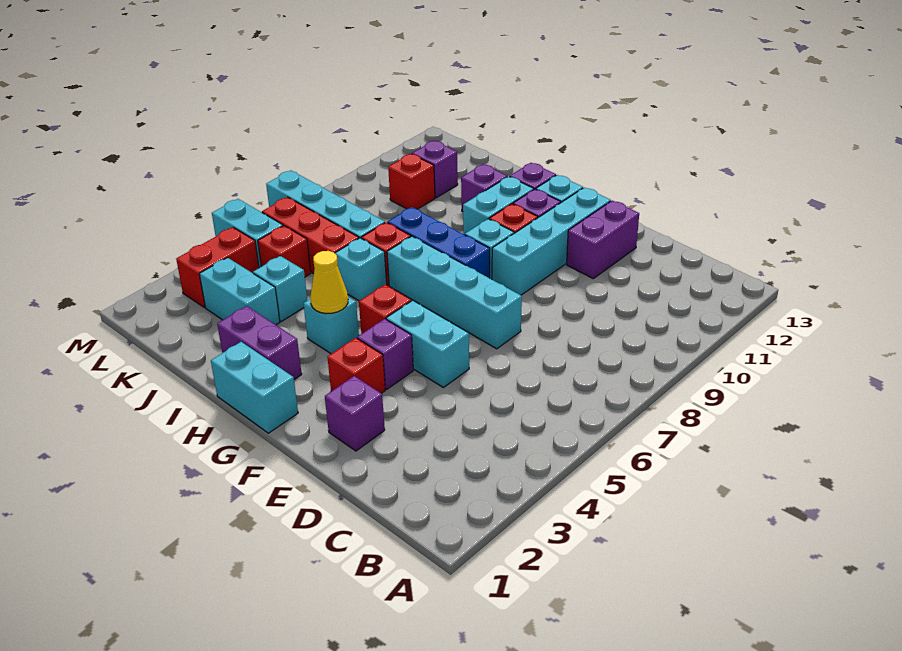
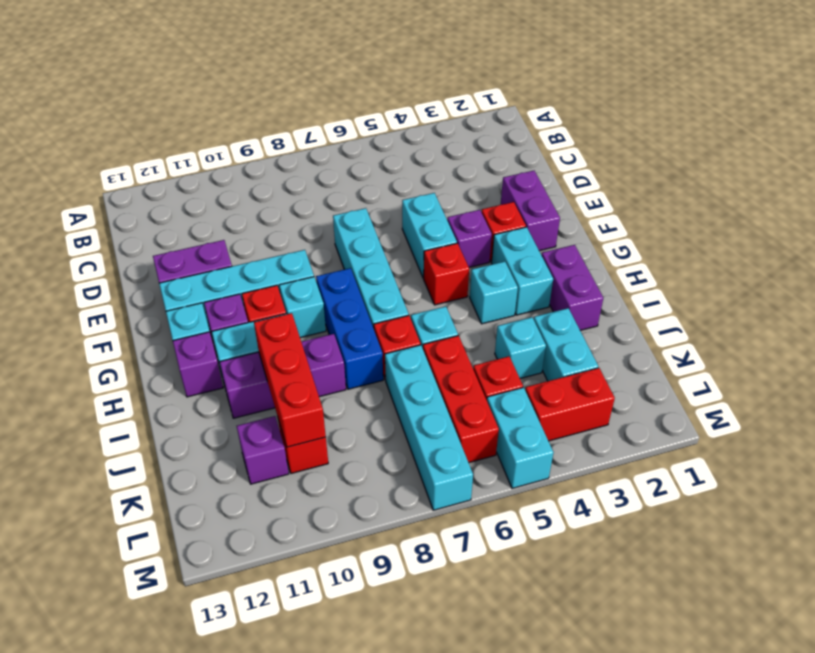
purple brick E2 level 1 -> purple brick E2:F2 level 1
cyan brick G1:H1 level 1 -> cyan brick G3:H3 level 1
yellow cone H4 level 2 -> none
none -> red brick I10:K10 level 2
purple brick I11 level 1 -> purple brick I9:I11 level 1

